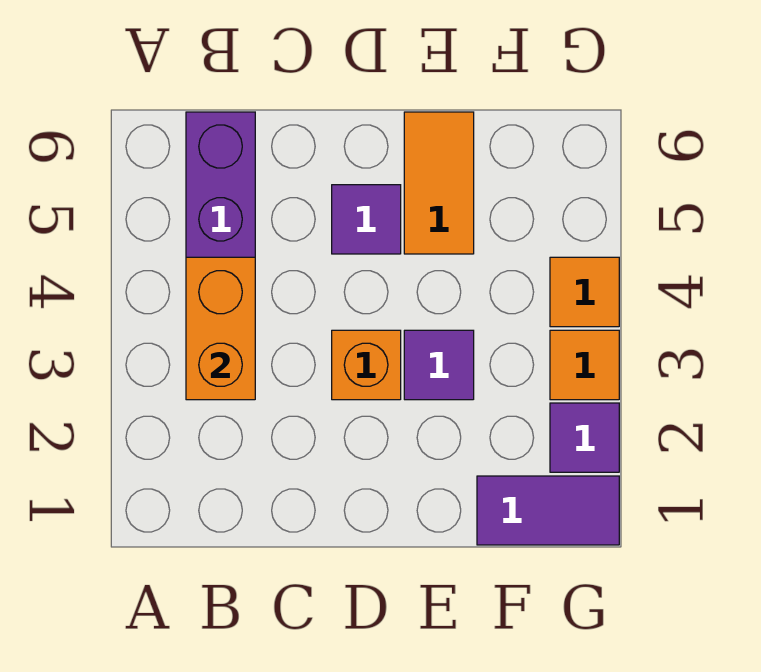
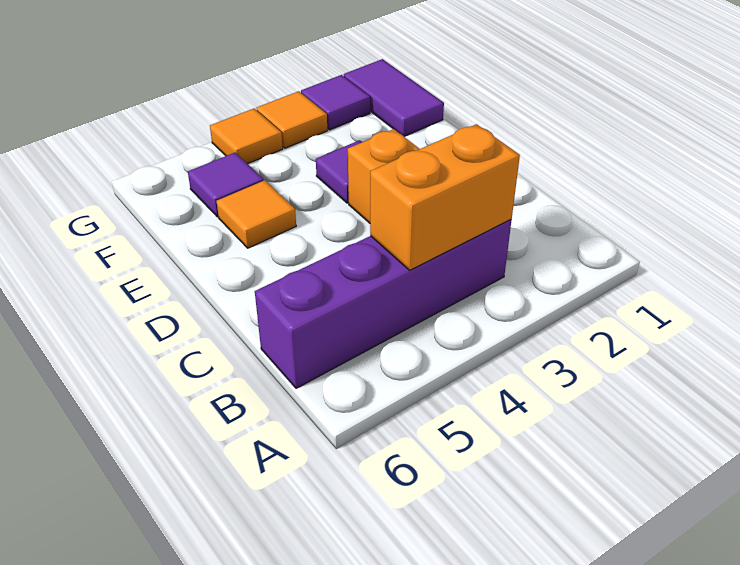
purple tile D5 level 1 -> purple tile F5 level 1
orange tile E5:E6 level 1 -> orange tile E5 level 1

